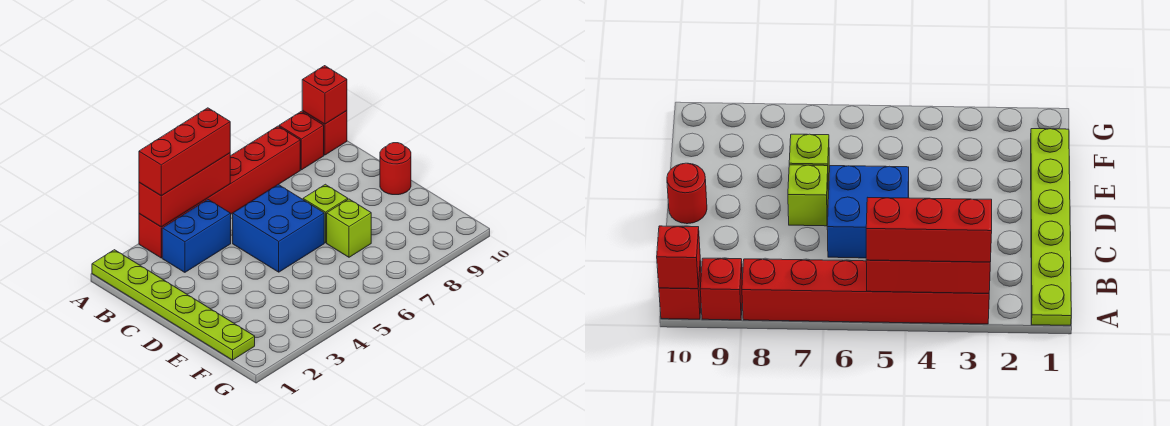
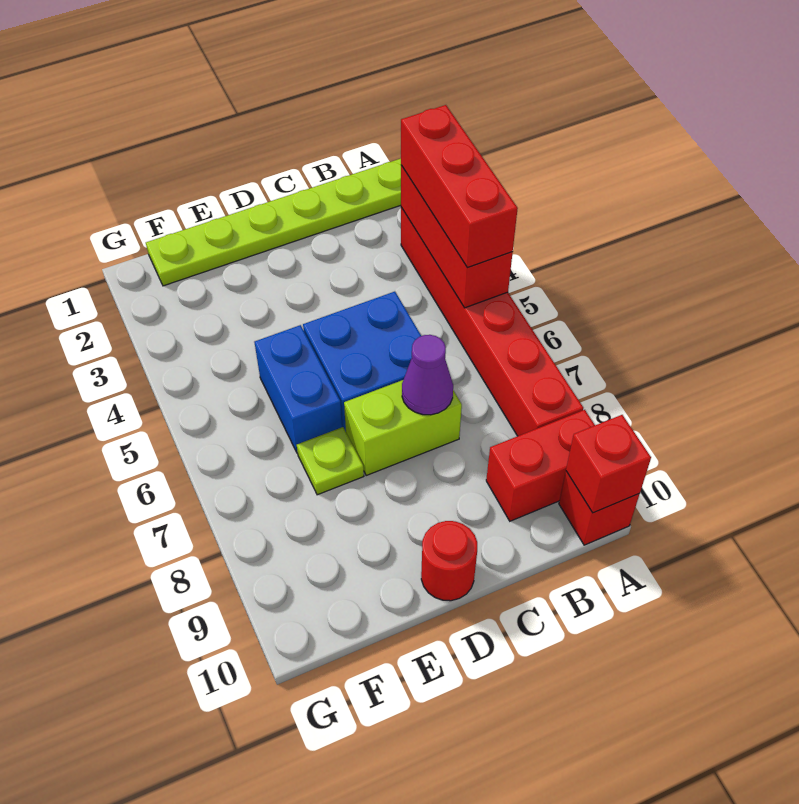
red brick A9 level 1 -> red brick A9:B9 level 1
blue brick B3:B4 level 1 -> blue brick E5:E6 level 1
none -> purple cone C7 level 2
lime brick D7 level 1 -> lime brick C7:D7 level 1
lime brick E7 level 1 -> lime plate E7 level 1

